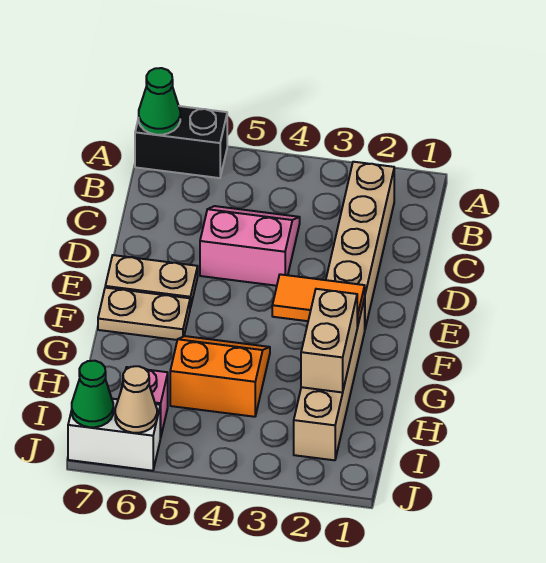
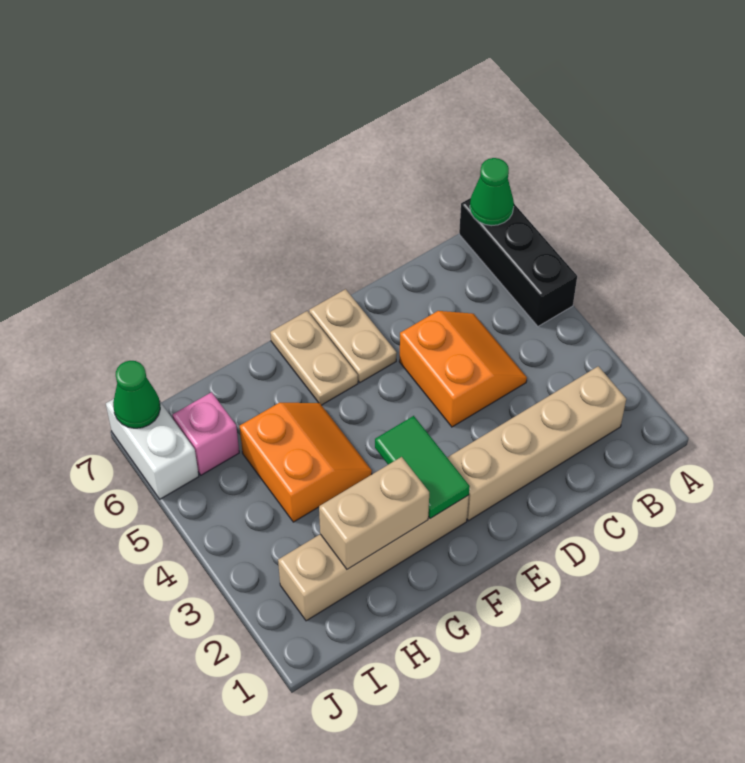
black brick A6:A7 level 1 -> black brick A5:A7 level 1
pink slope C4:D5 level 1 top D -> orange slope C4:D5 level 1 top D
orange tile F2:F3 level 2 -> green tile F2:F3 level 2
tan cone J6 level 2 -> none

